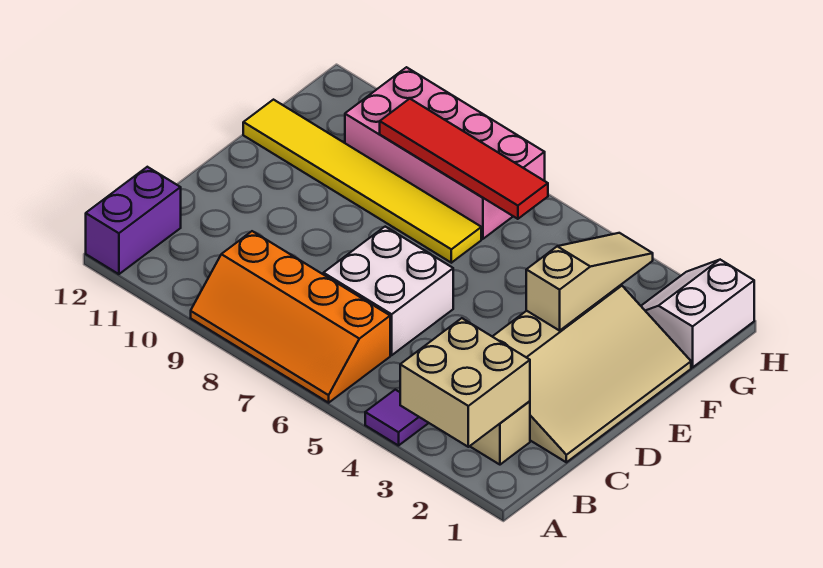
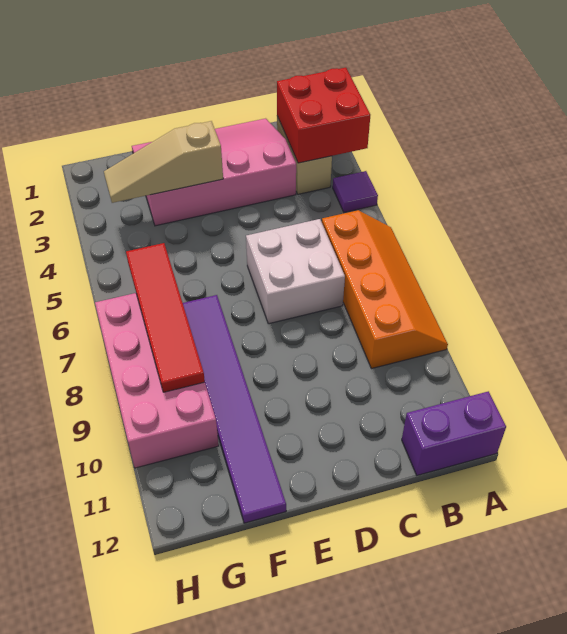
tan brick A2:B3 level 2 -> red brick A2:B3 level 2
tan slope C1:F3 level 1 top 3 -> pink slope C1:F3 level 1 top 3
yellow tile F7:F12 level 1 -> purple tile F7:F12 level 1
white slope G1:H2 level 1 top 1 -> none

